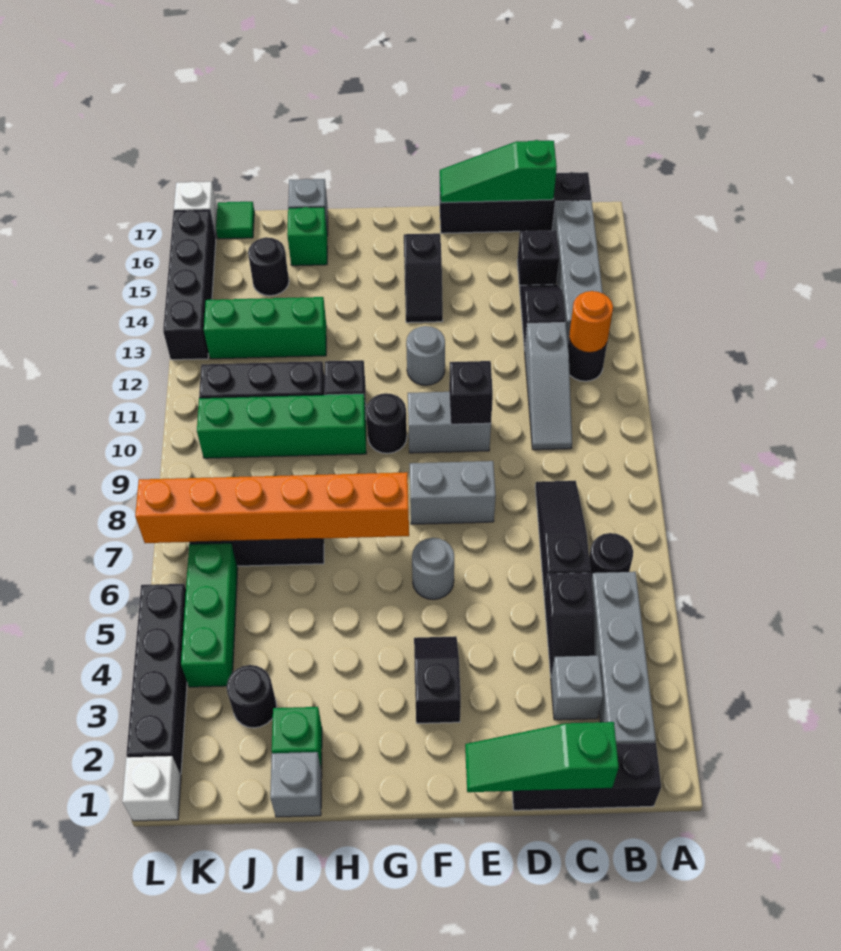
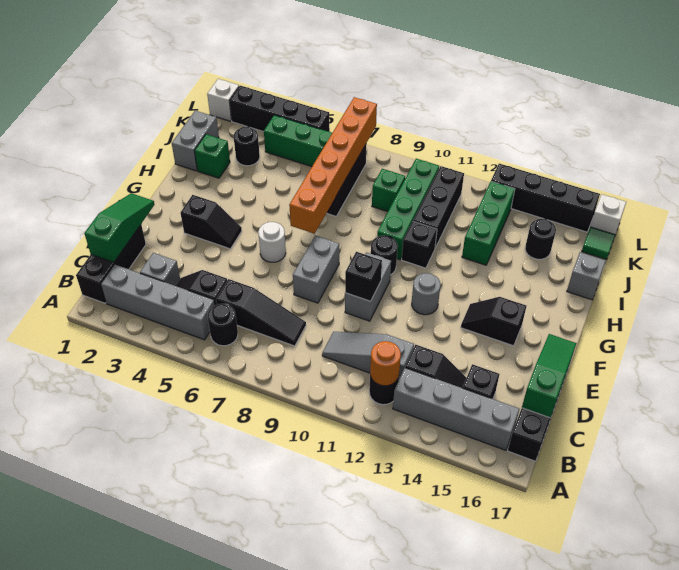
grey round brick F6 level 1 -> white round brick F6 level 1
grey brick I1 level 1 -> grey brick I1:J1 level 1
green brick I16 level 1 -> green brick J9 level 1

